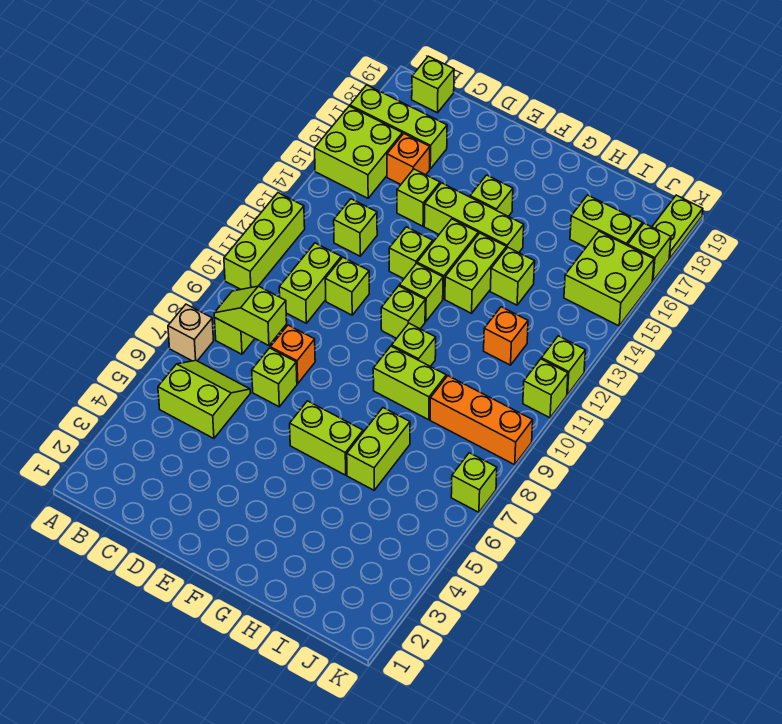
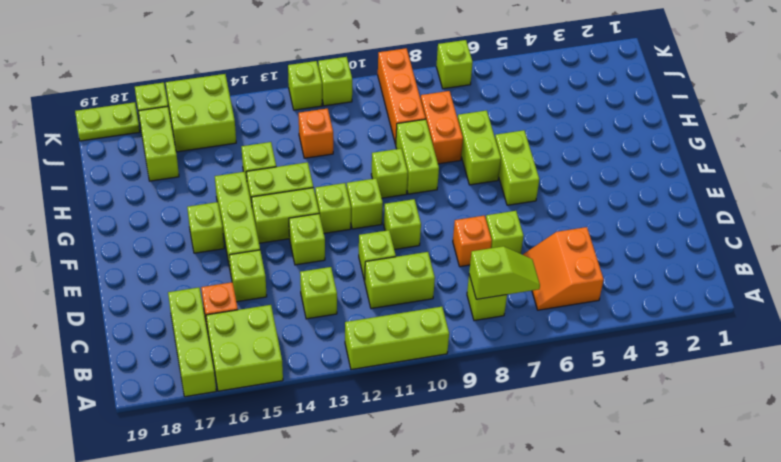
tan brick A7 level 1 -> none
lime slope B5:C6 level 1 top 5 -> orange slope B5:C6 level 1 top 5
lime slope B8:C8 level 2 top C -> lime slope B7:B8 level 2 top 8
lime brick B19 level 1 -> lime brick E10 level 1
lime brick H6:H7 level 1 -> lime brick G7:H7 level 1
none -> orange brick H8:I8 level 1

